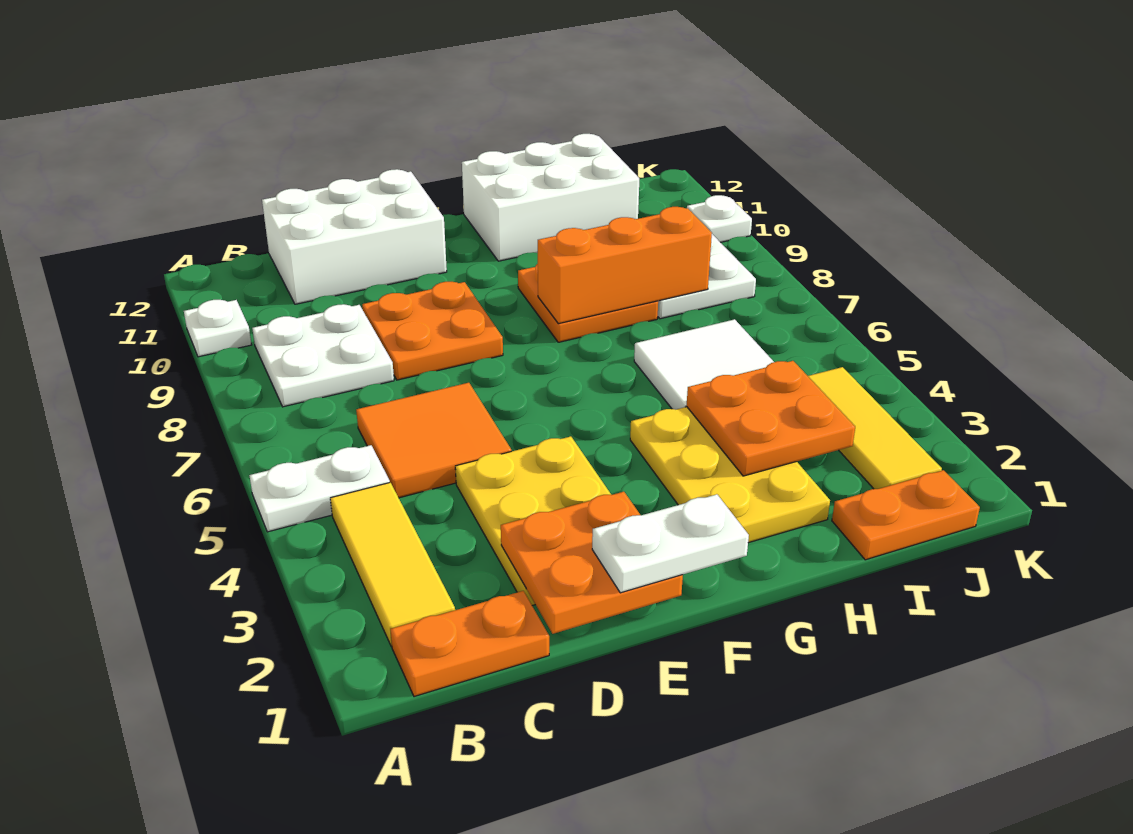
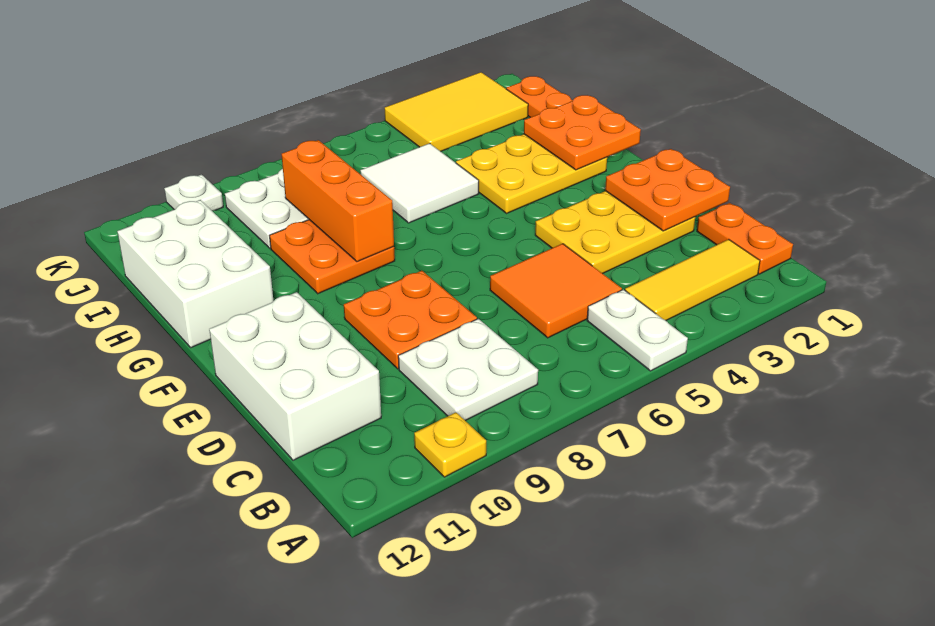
white plate A10 level 1 -> yellow plate A10 level 1
white plate E1:F1 level 3 -> none
orange plate H3:I4 level 2 -> orange plate G1:H2 level 2
yellow tile J2:J4 level 1 -> yellow tile J2:K4 level 1

